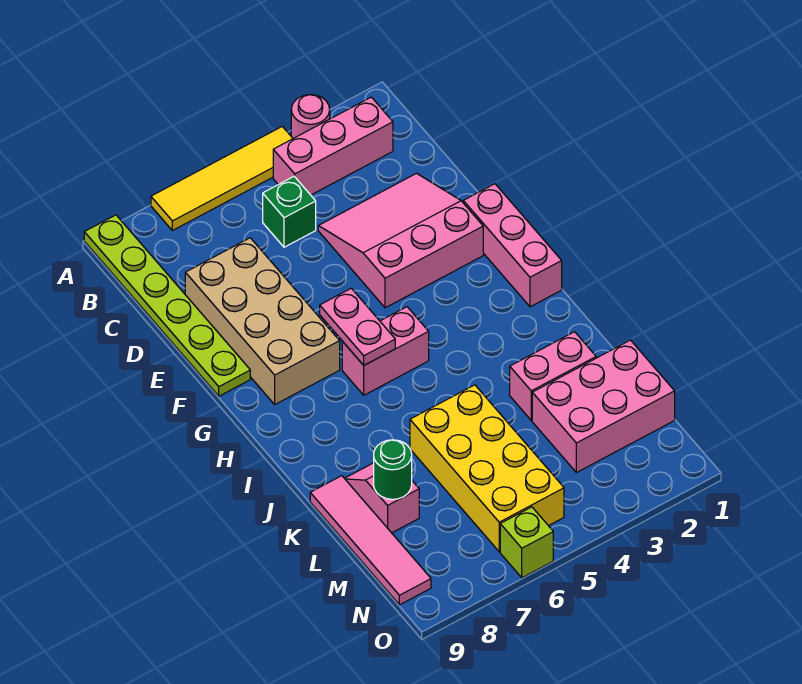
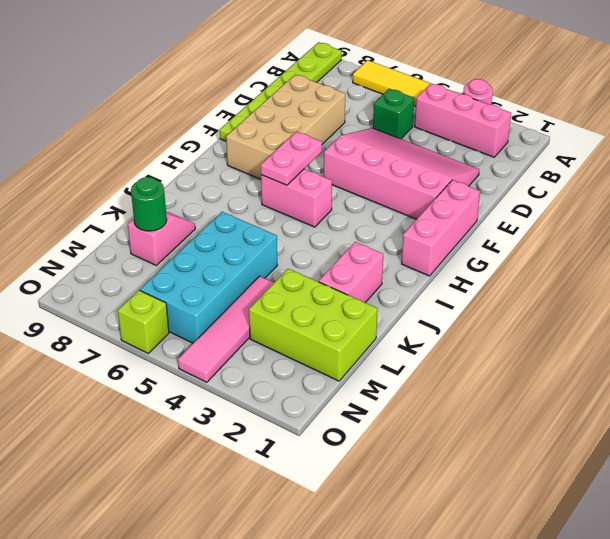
pink slope D2:F4 level 1 top F -> pink slope D2:F5 level 1 top F
pink brick K2:K3 level 1 -> pink brick J2:K2 level 1
yellow brick K5:N6 level 1 -> cyan brick K5:N6 level 1
pink tile K9:N9 level 1 -> pink tile L4:O4 level 1
pink brick L1:M3 level 1 -> lime brick L1:M3 level 1

